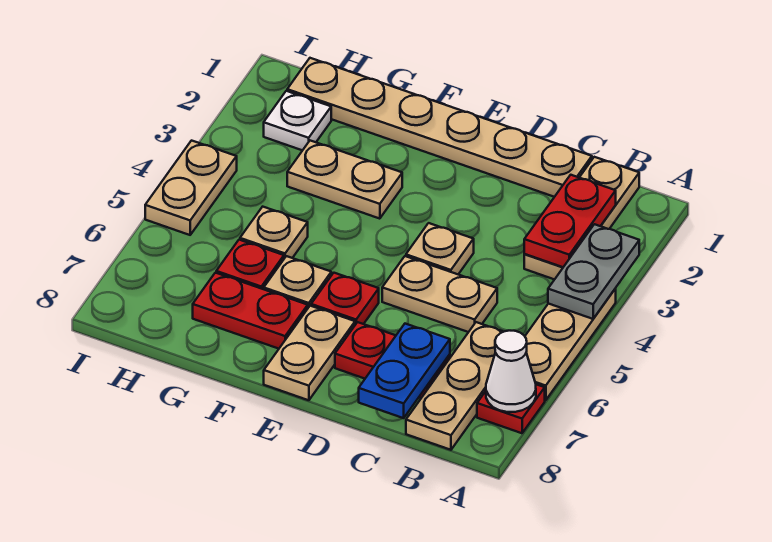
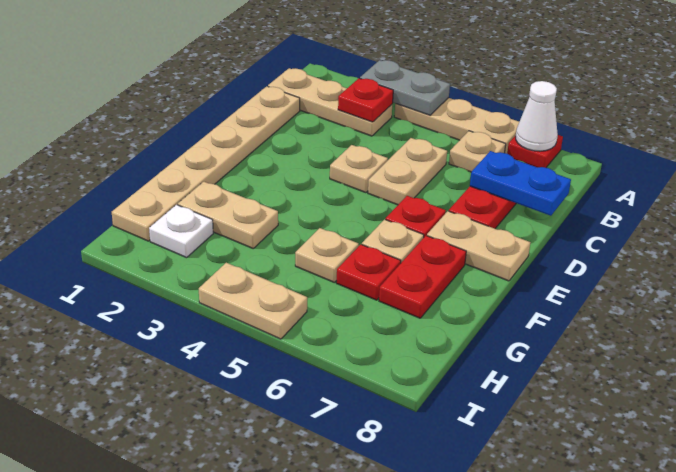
red plate B2:B3 level 2 -> red plate B3 level 2
tan plate B6:B8 level 1 -> tan plate B6 level 1
tan plate F3:G3 level 1 -> tan plate G2:G3 level 1

